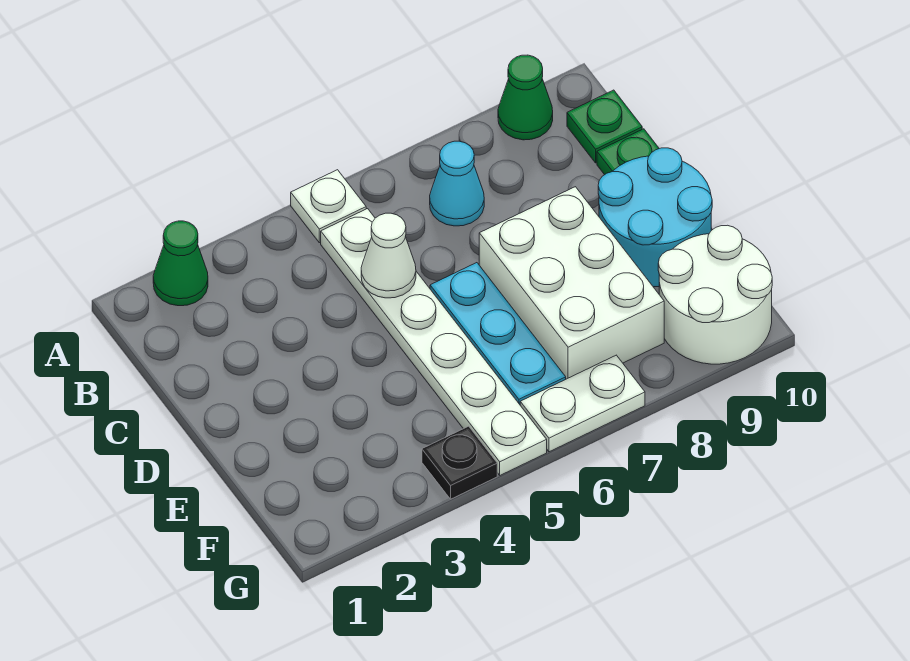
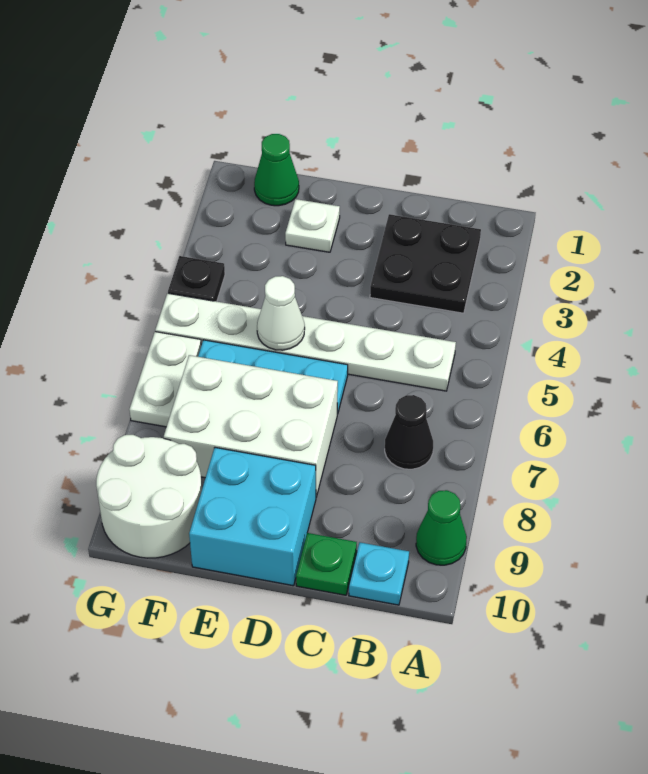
green cone A2 level 1 -> green cone F1 level 1
white plate A5 level 1 -> white plate E2 level 1
none -> black plate B2:C3 level 1
cyan cone B7 level 1 -> black cone B7 level 1
green plate B10 level 1 -> cyan plate B10 level 1
white cone C5 level 2 -> white cone E5 level 2
cyan round brick D9:E10 level 1 -> cyan brick D9:E10 level 1

